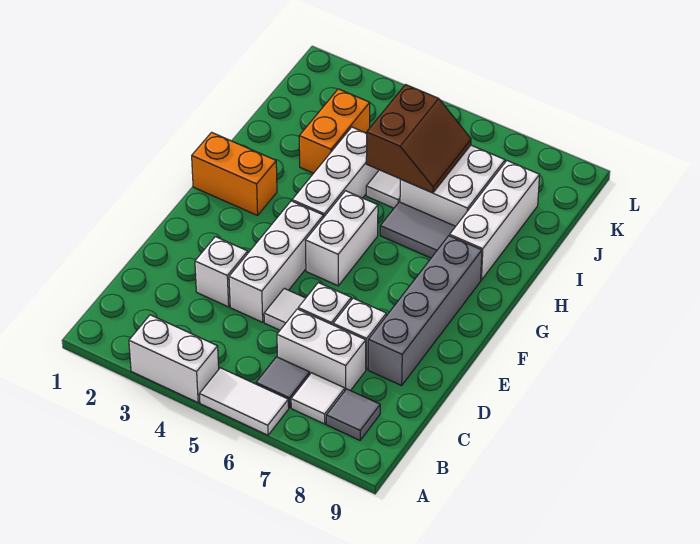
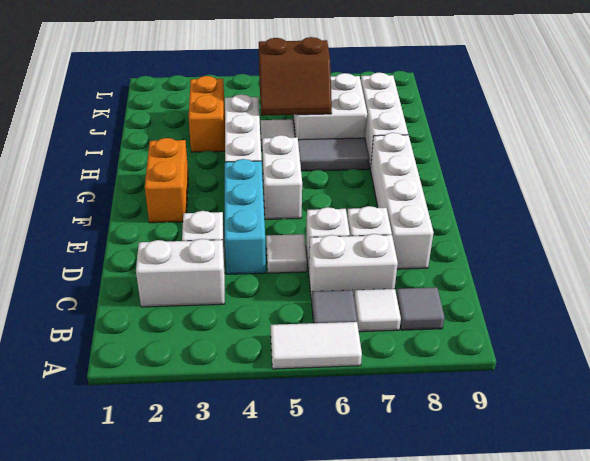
white brick A3:A4 level 1 -> white brick C2:C3 level 1
white brick D4:F4 level 1 -> cyan brick D4:F4 level 1
grey brick D8:G8 level 1 -> white brick D8:G8 level 1
orange brick G1:G2 level 1 -> orange brick F2:G2 level 1
brown slope I5:J6 level 2 top 5 -> brown slope I5:J6 level 2 top J

